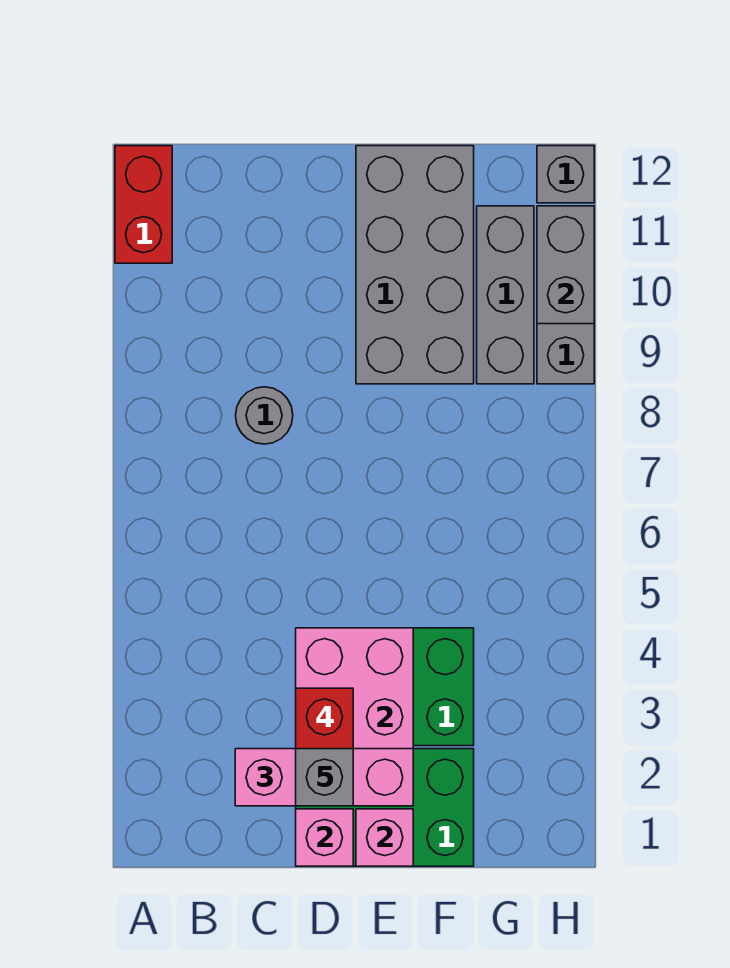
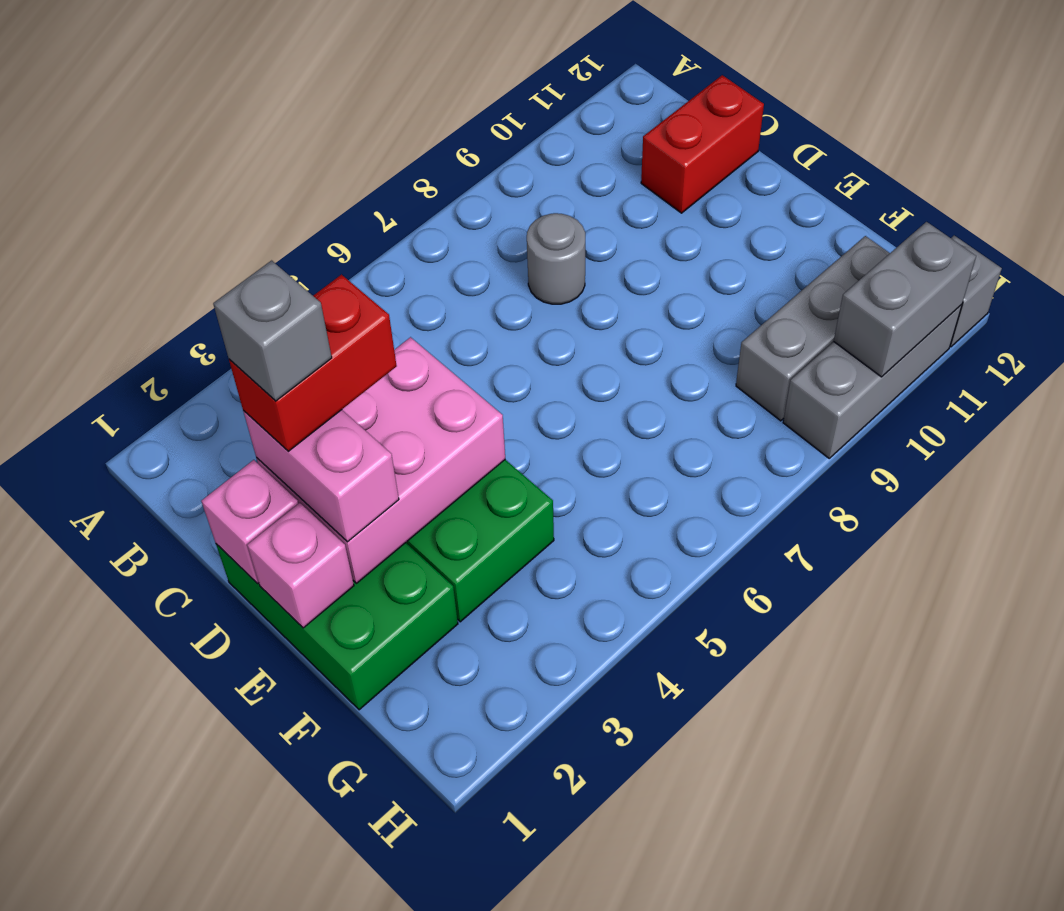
red brick A11:A12 level 1 -> red brick C11:C12 level 1
pink brick C2:E2 level 3 -> pink brick D2:E2 level 3
grey brick E9:F12 level 1 -> none

